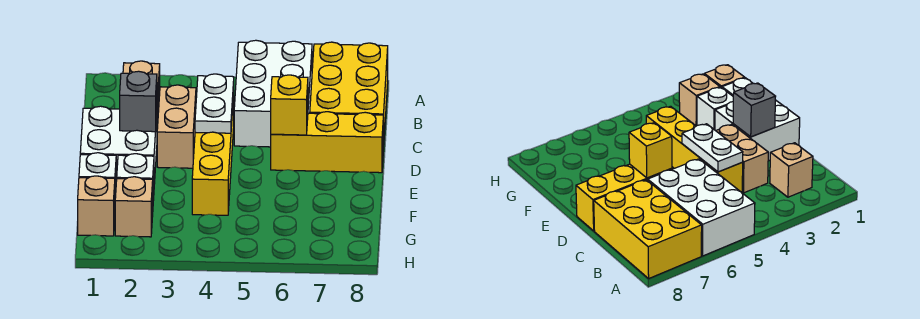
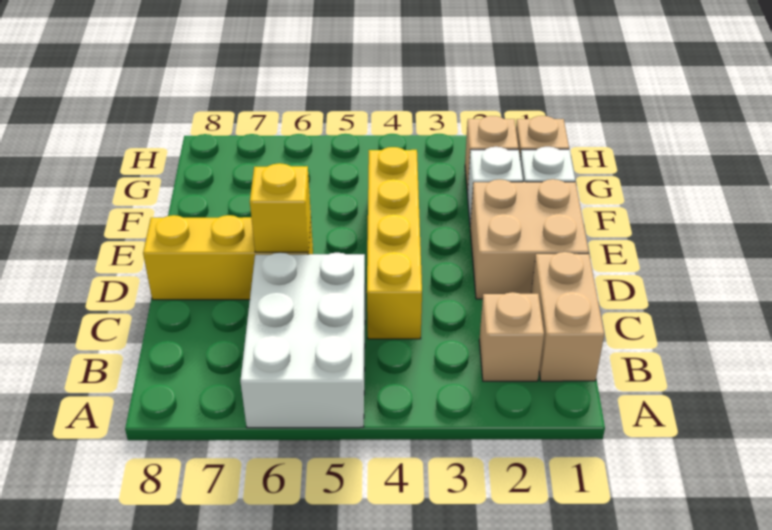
yellow brick A7:C8 level 1 -> none
tan brick C3:D3 level 1 -> tan brick B1:C1 level 1
white plate C4:D4 level 2 -> none
white brick D1:E2 level 1 -> tan brick D1:E2 level 1
grey brick D2 level 2 -> none

